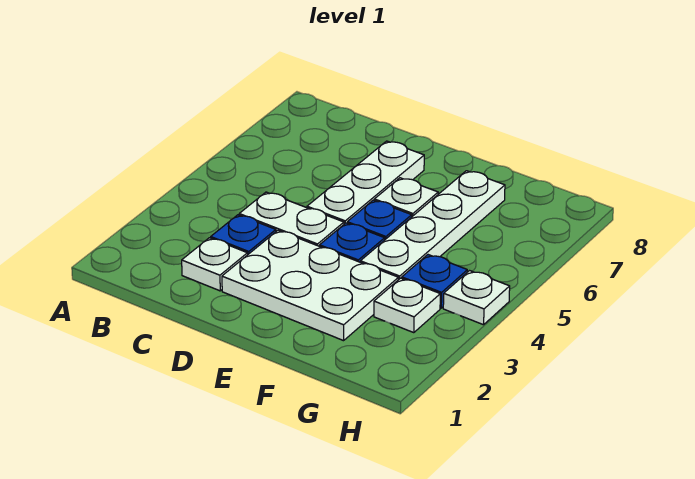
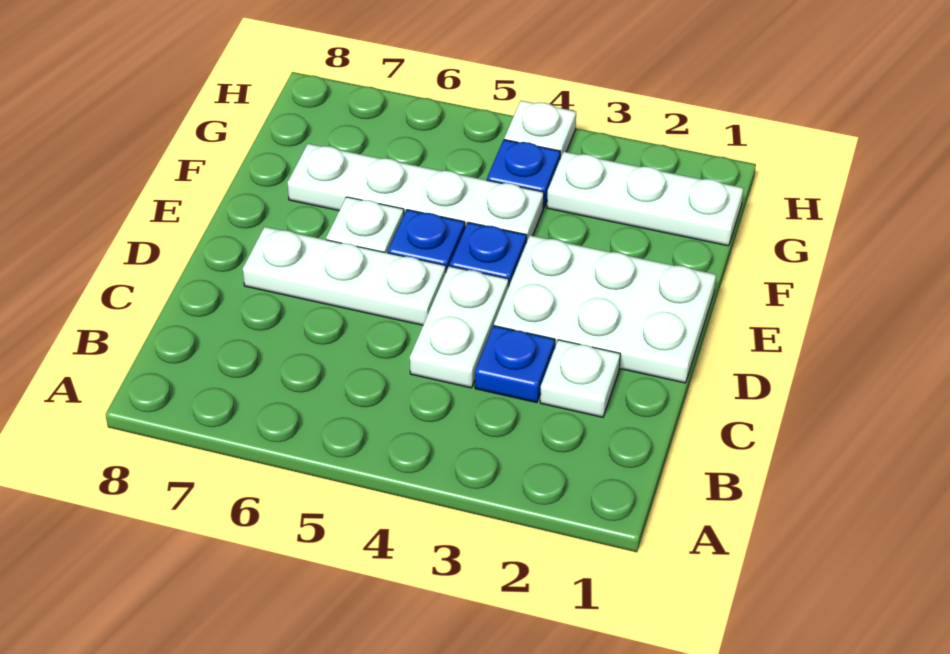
white plate D2:F3 level 1 -> white plate D1:E3 level 1
white plate G3 level 1 -> white plate G1:G3 level 1

